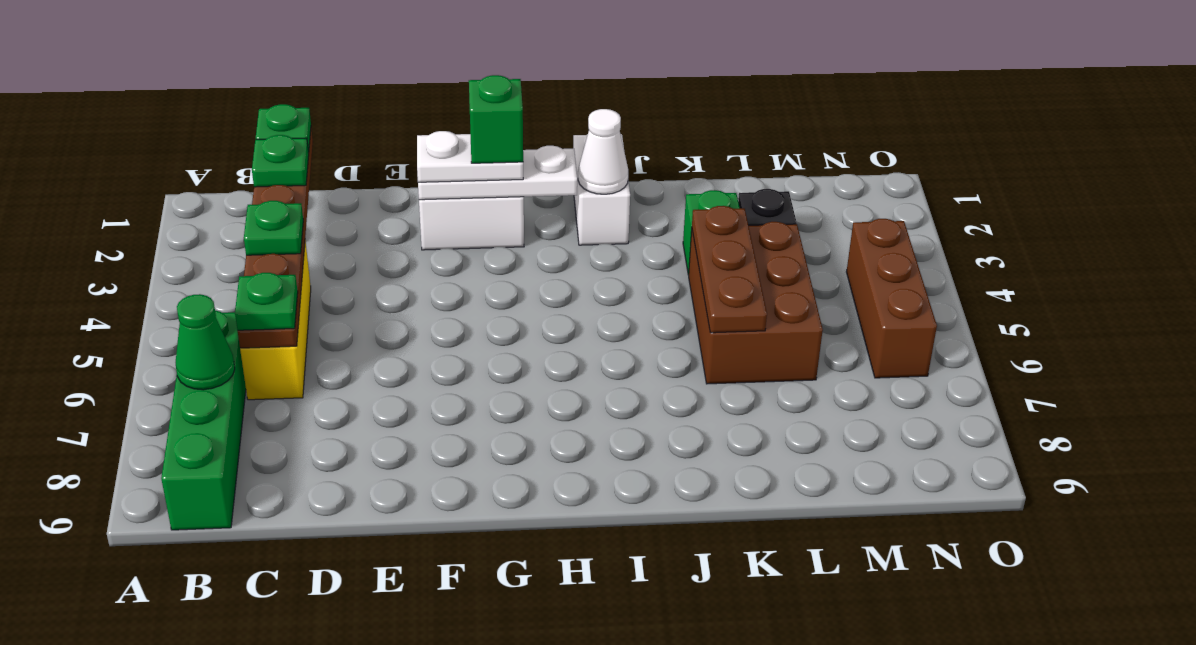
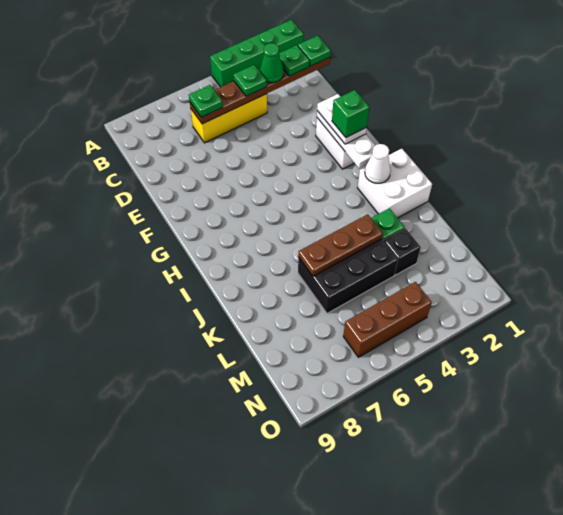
green brick B6:B9 level 1 -> green brick A1:A4 level 1
green cone B7 level 2 -> green cone C3 level 3
white brick I1:I2 level 1 -> white brick I1:J2 level 1
brown brick K4:L6 level 1 -> black brick K4:L6 level 1

